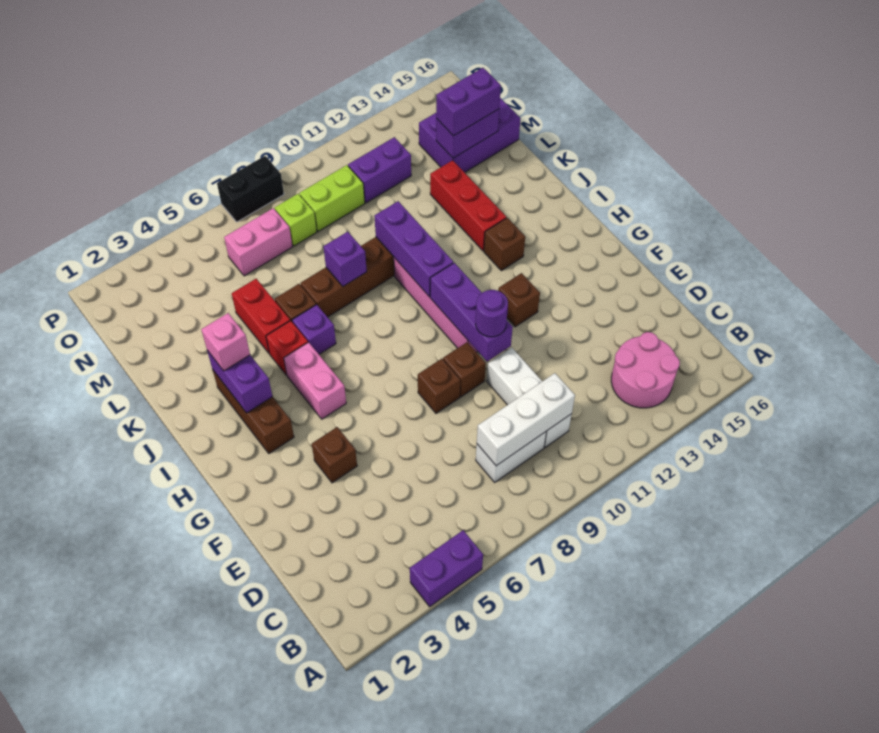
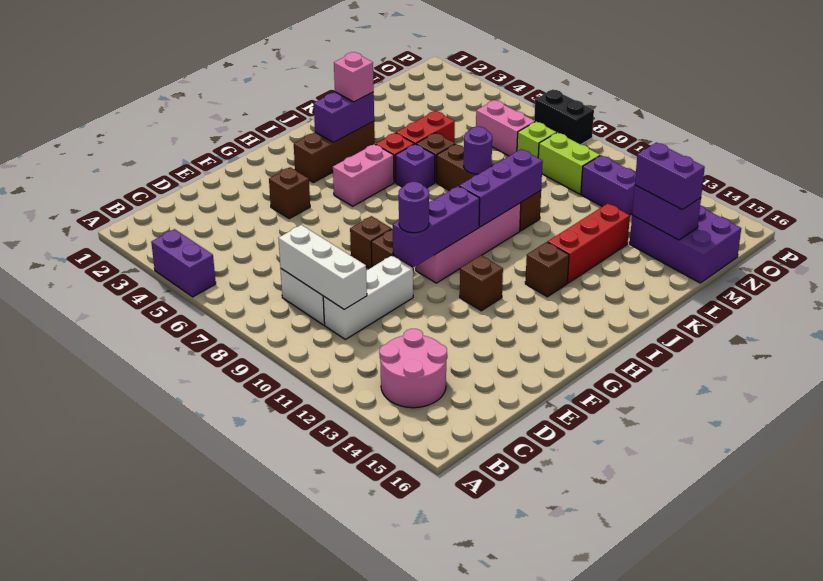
purple brick K8 level 2 -> purple round brick K8 level 2

